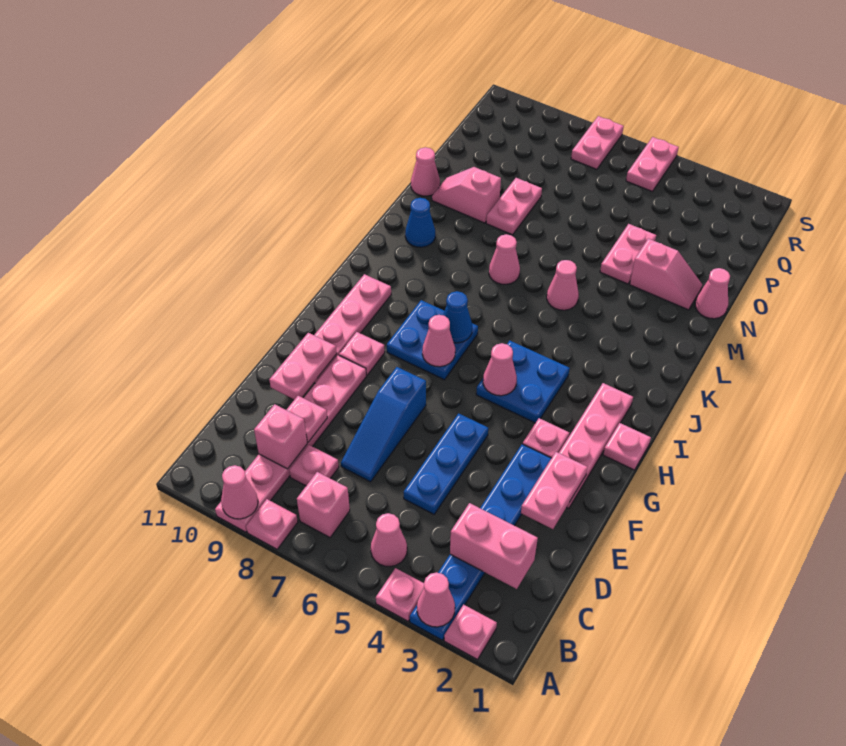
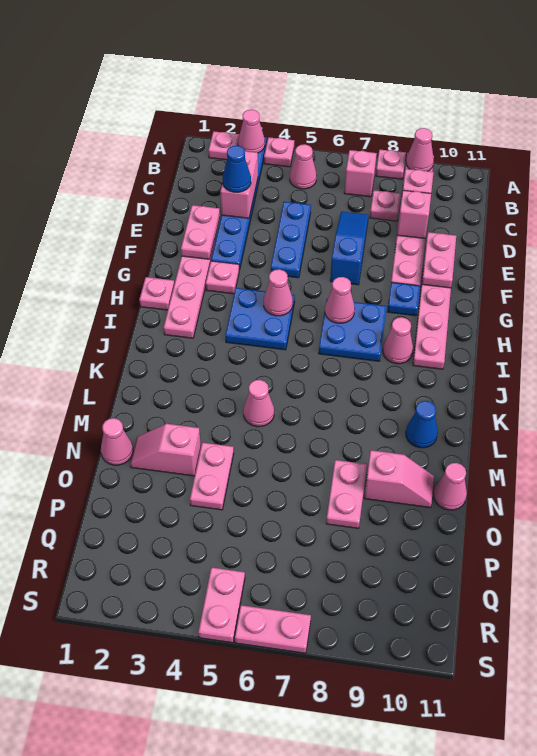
pink brick C2:C3 level 2 -> pink brick C3:D3 level 2
pink plate D9 level 2 -> pink brick D9 level 2
pink plate G9 level 1 -> blue plate G9 level 1
blue cone I7 level 2 -> blue cone D3 level 3
pink cone L7 level 1 -> pink cone I9 level 1
pink plate R7:S7 level 1 -> pink plate S6:S7 level 1

